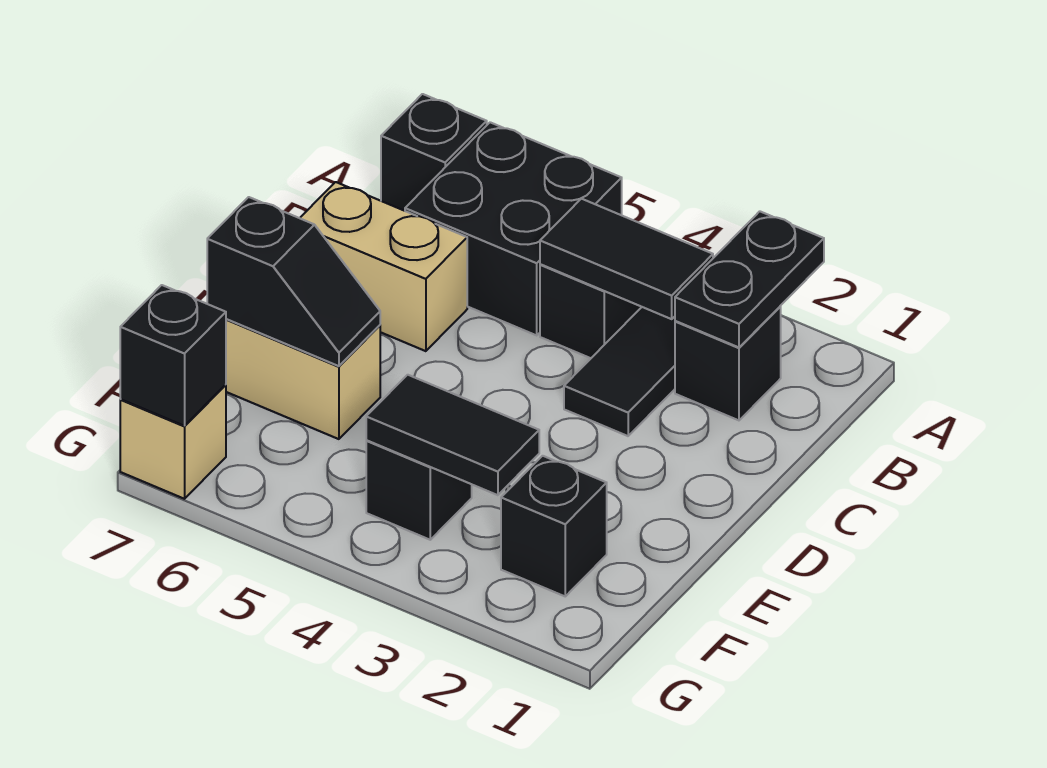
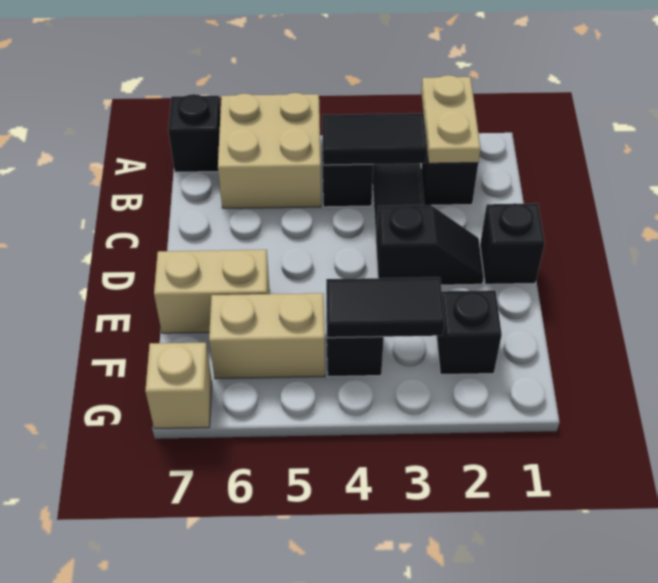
black plate A2:B2 level 2 -> tan plate A2:B2 level 2
black brick A5:B6 level 1 -> tan brick A5:B6 level 1
tan brick C6:C7 level 1 -> tan brick F5:F6 level 1
black slope E6:E7 level 2 top 7 -> black slope D2:D3 level 1 top 3
black brick G7 level 2 -> black brick D1 level 1

